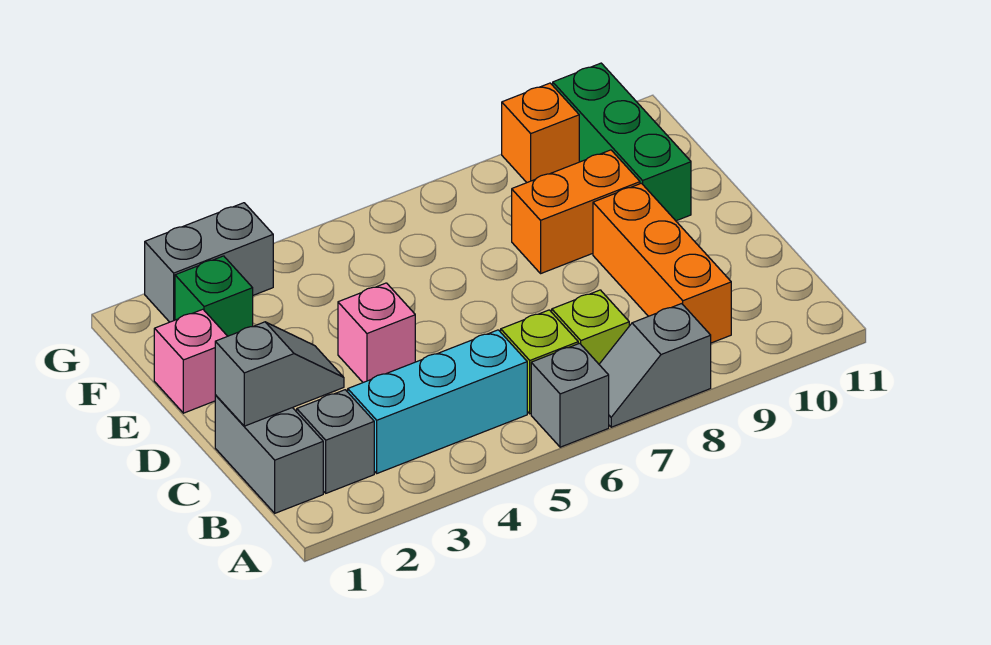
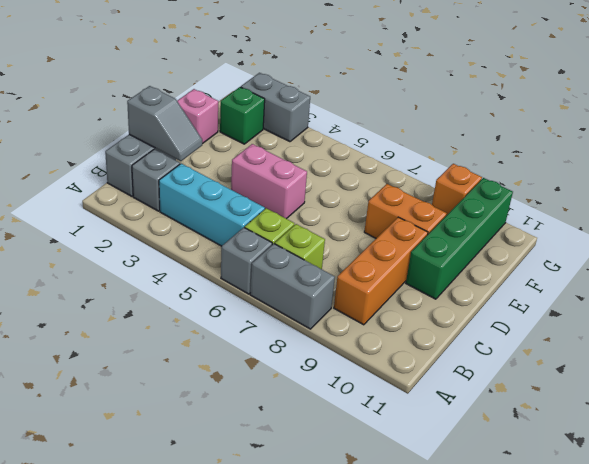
grey slope A7:A8 level 1 top 8 -> grey brick A7:A8 level 1
pink brick D4 level 1 -> pink brick D4:D5 level 1
green brick E10:G10 level 1 -> green brick D10:G10 level 1

